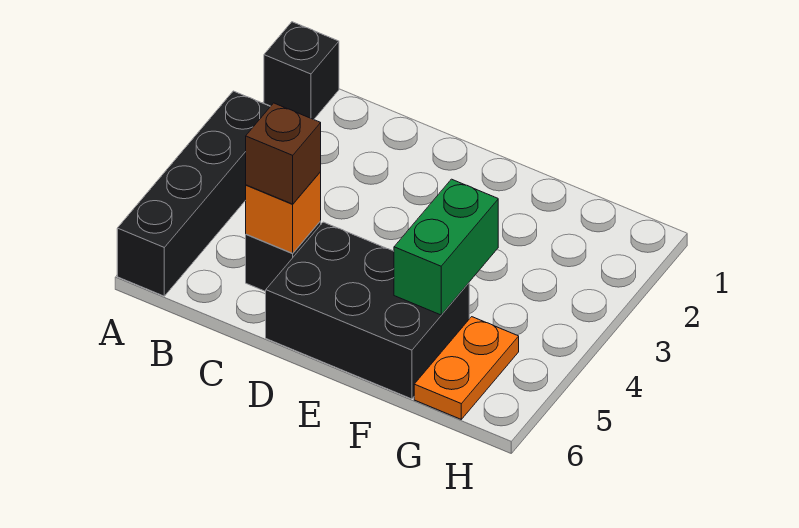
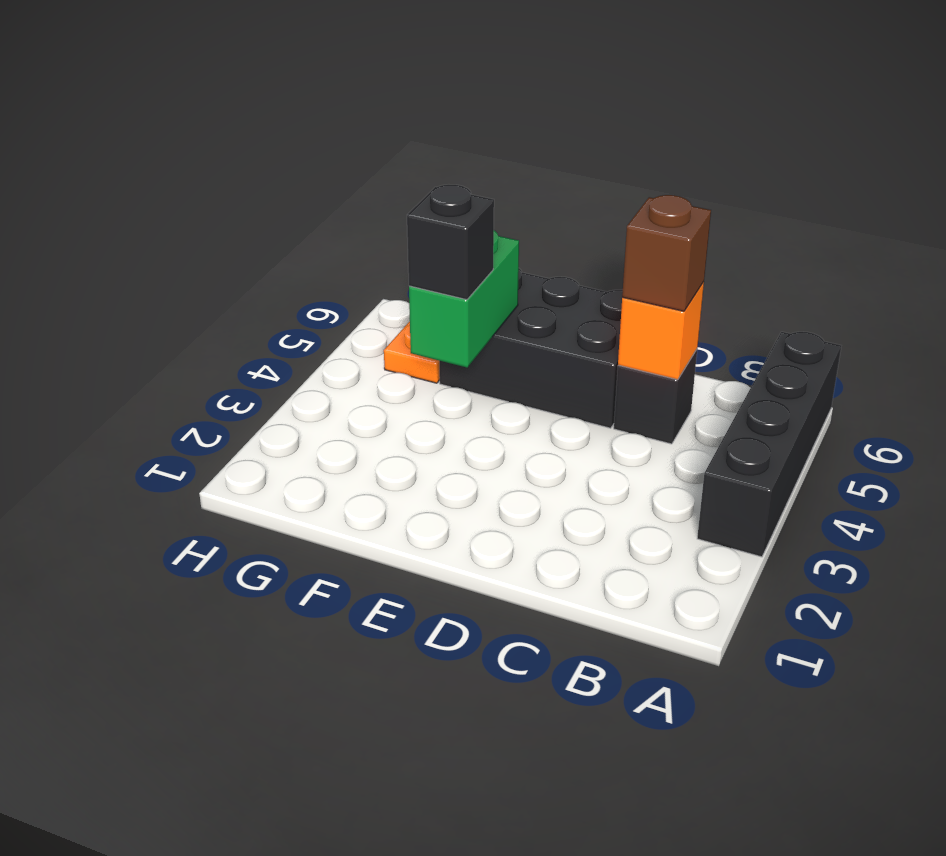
black brick A1 level 1 -> black brick F4 level 3

